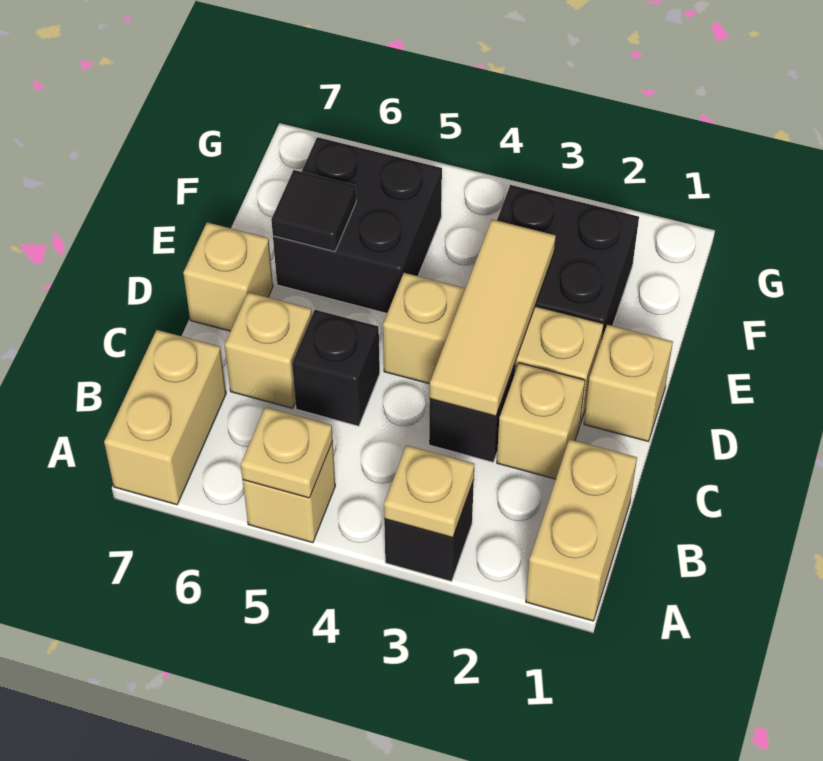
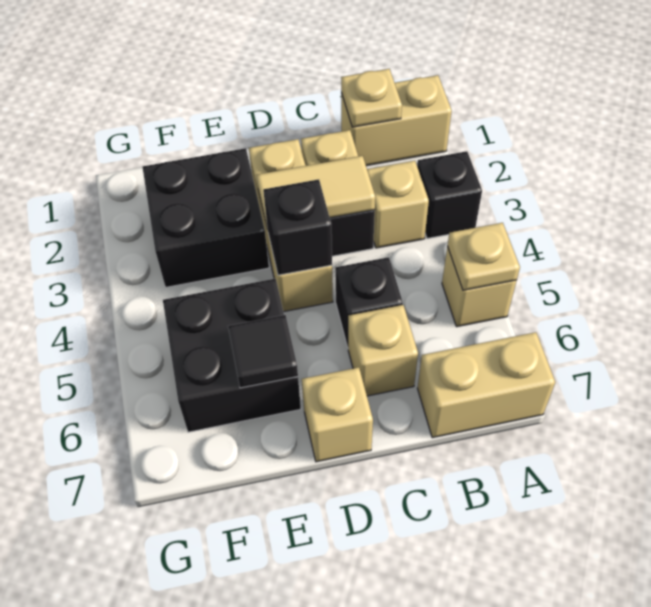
tan plate A3 level 2 -> tan plate B1 level 2
tan tile C3:E3 level 2 -> tan tile C3:D3 level 2
tan brick D1 level 1 -> tan brick B3 level 1
none -> black brick D4 level 2

